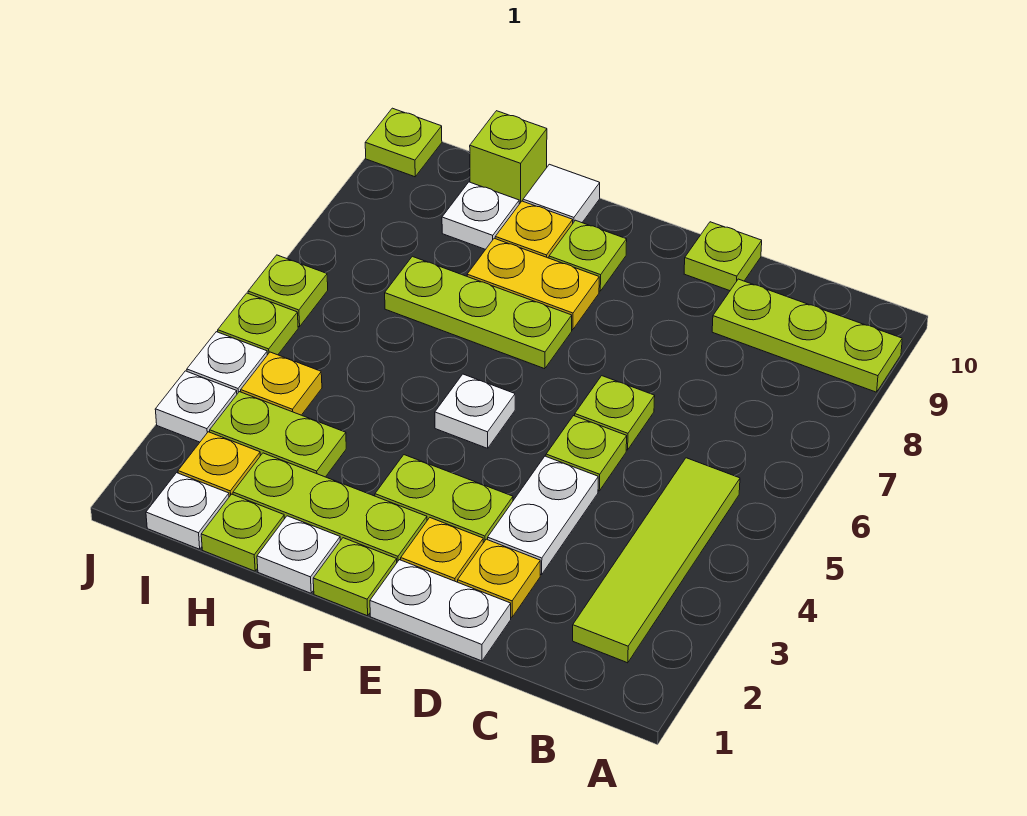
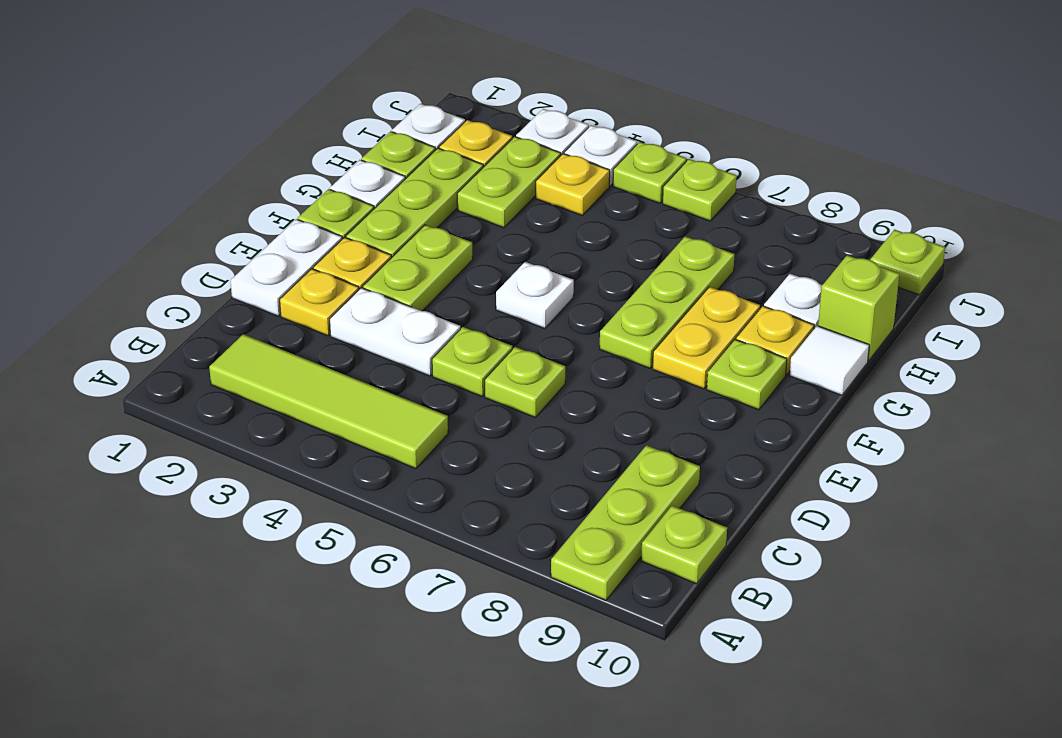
lime plate D10 level 1 -> lime plate B10 level 1

